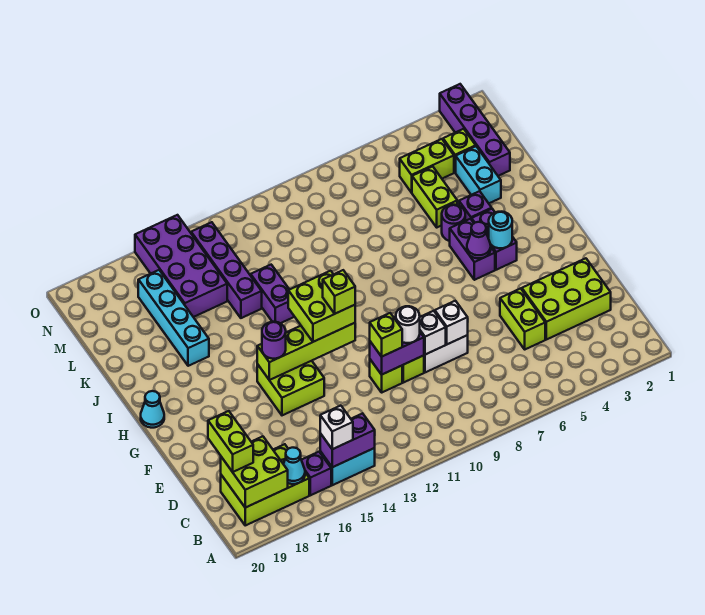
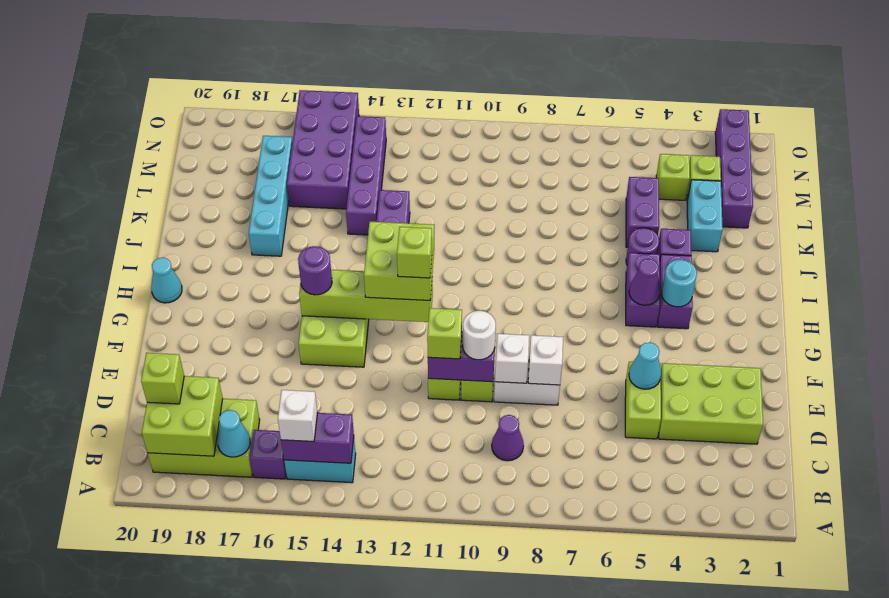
none -> purple cone C9 level 1
lime brick C19:D19 level 3 -> lime brick C19 level 3
none -> cyan cone E5 level 2
lime brick K5:L5 level 1 -> purple brick K5:L5 level 1
lime brick M4:M5 level 1 -> lime brick M4 level 1

